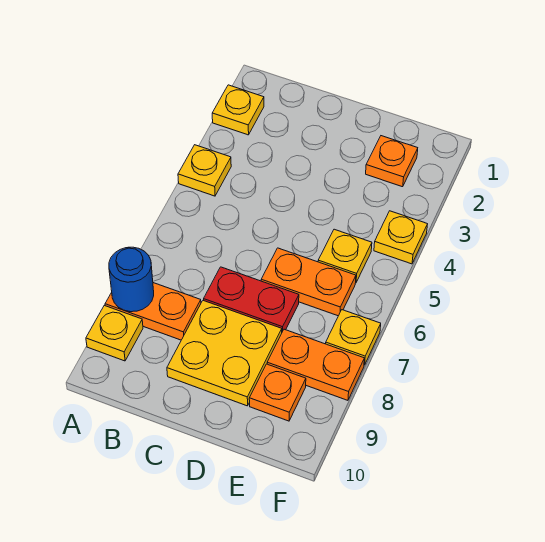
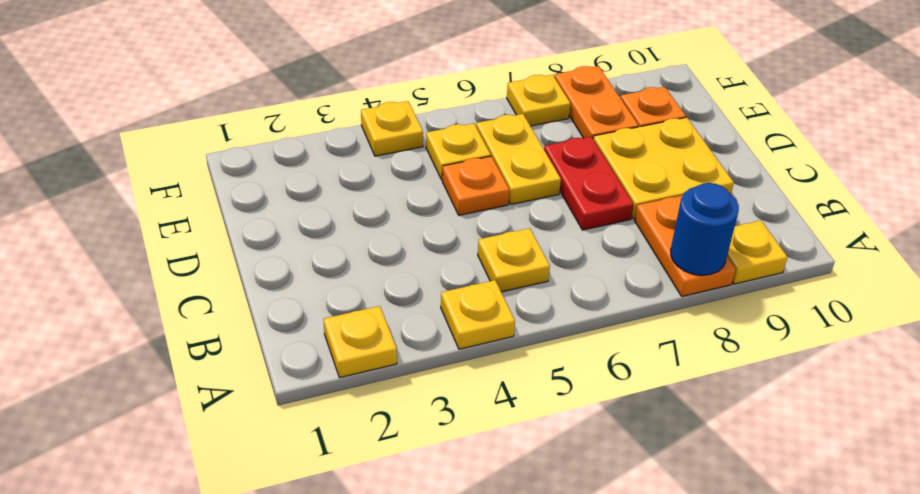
none -> yellow plate B5 level 1
orange plate D6:E6 level 1 -> yellow plate D6:E6 level 1
orange plate E2 level 1 -> orange plate D5 level 1

